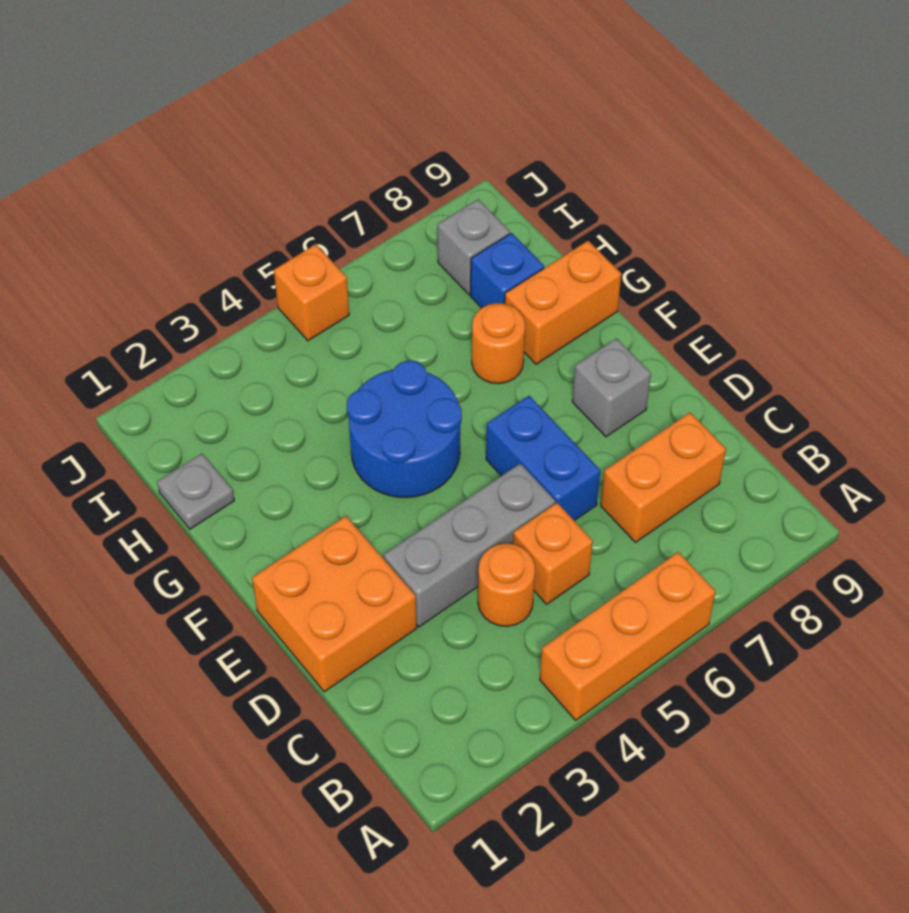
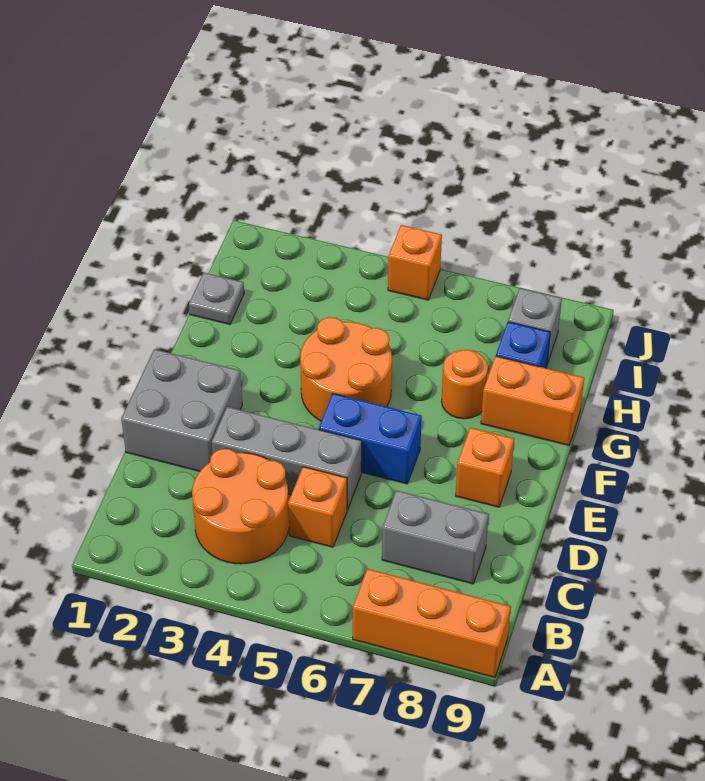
orange brick A4:A6 level 1 -> orange brick A7:A9 level 1
orange round brick C4 level 1 -> orange round brick B3:C4 level 1
orange brick C7:C8 level 1 -> grey brick C7:C8 level 1
orange brick D1:E2 level 1 -> grey brick D1:E2 level 1
blue brick D6:E6 level 1 -> blue brick E5:E6 level 1
grey brick E8 level 1 -> orange brick E8 level 1
blue round brick F4:G5 level 1 -> orange round brick F4:G5 level 1

